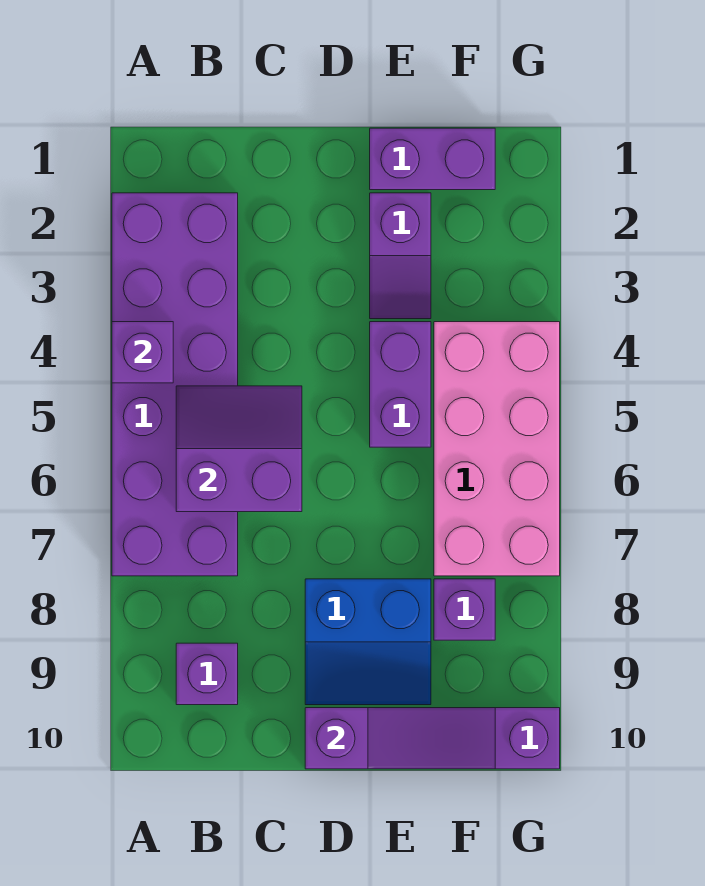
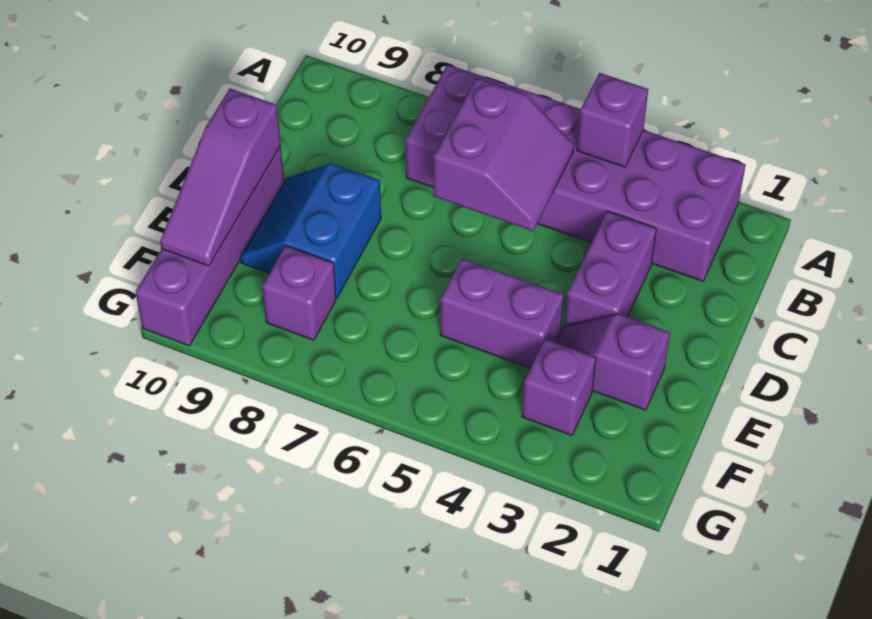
purple brick B9 level 1 -> purple brick F3 level 1
purple brick E1:F1 level 1 -> purple brick C3:D3 level 1
pink brick F4:G7 level 1 -> none

